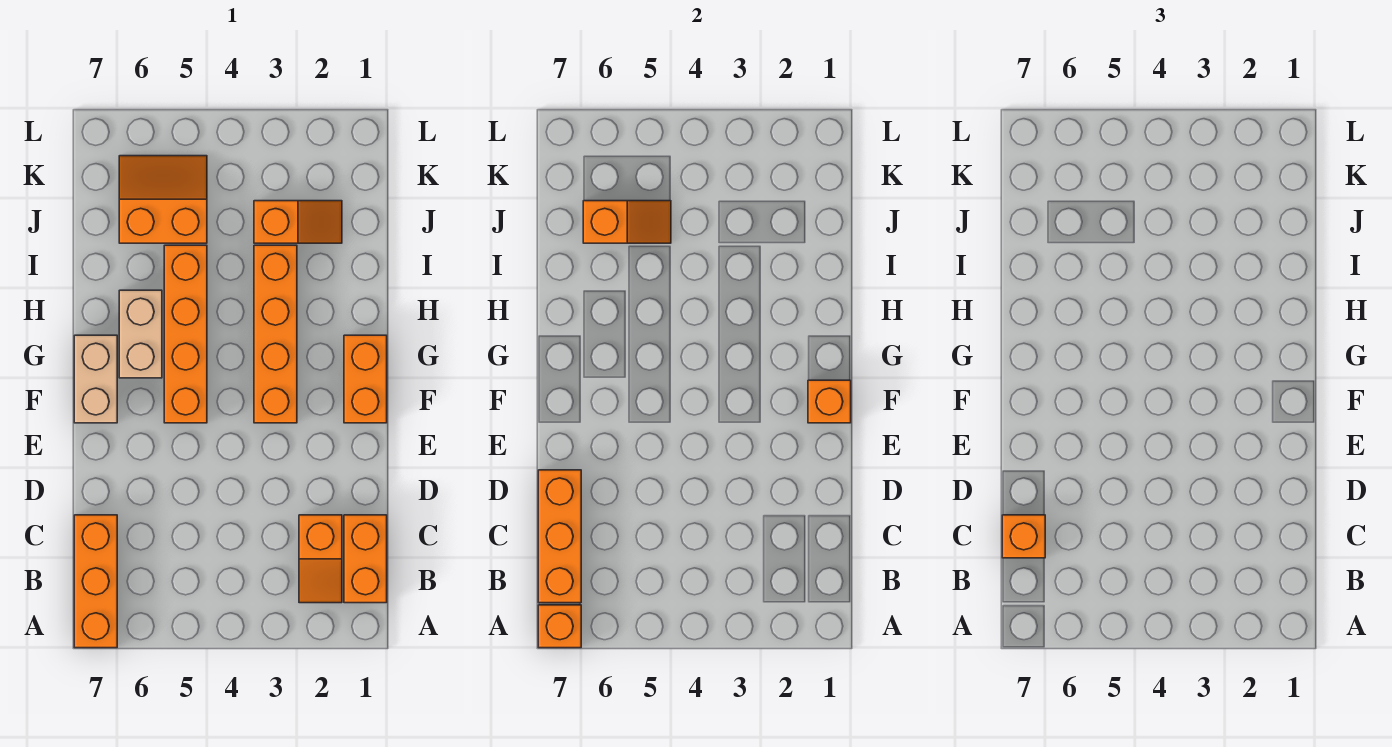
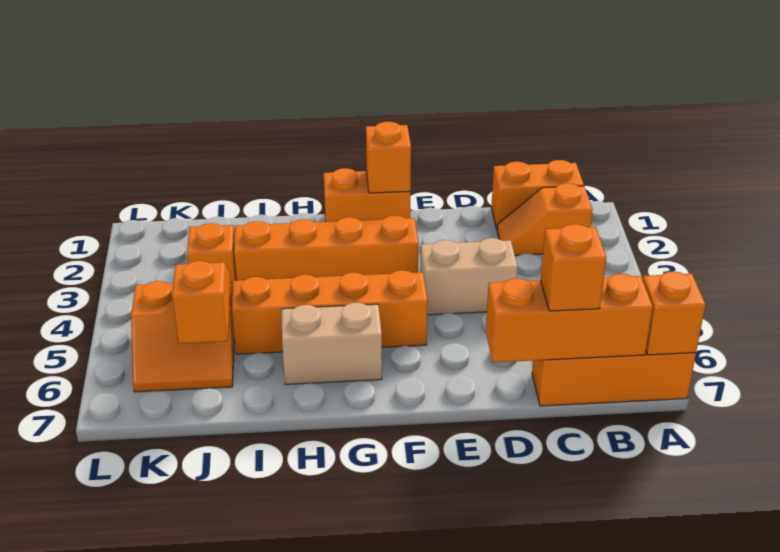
orange slope B2:C2 level 1 top C -> orange slope B2:C2 level 1 top B
tan brick F7:G7 level 1 -> tan brick D4:E4 level 1
orange slope J5:K6 level 1 top J -> orange slope J5:K6 level 1 top 5

